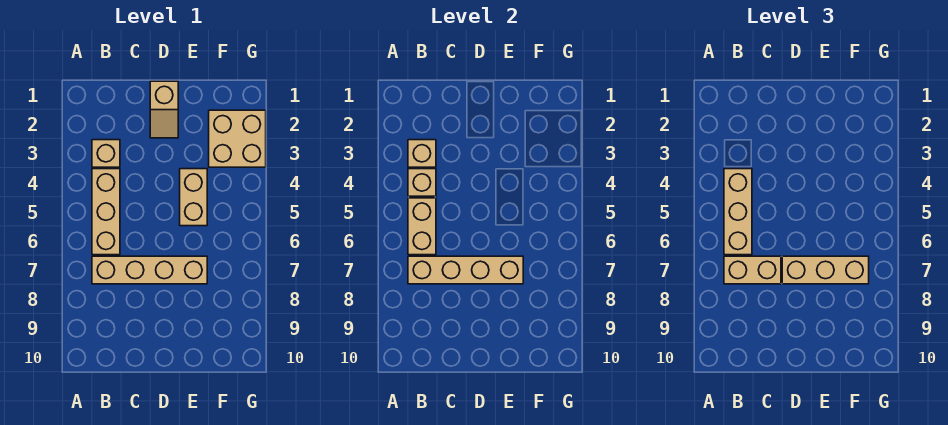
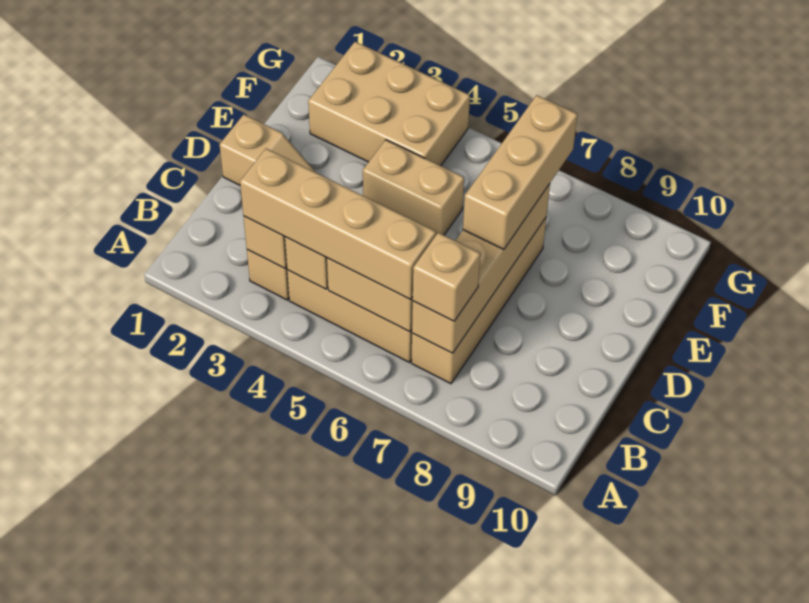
tan brick B4:B6 level 3 -> tan brick B3:B6 level 3
tan brick B7:C7 level 3 -> tan brick B7 level 3
tan brick F2:G3 level 1 -> tan brick F2:G4 level 1

